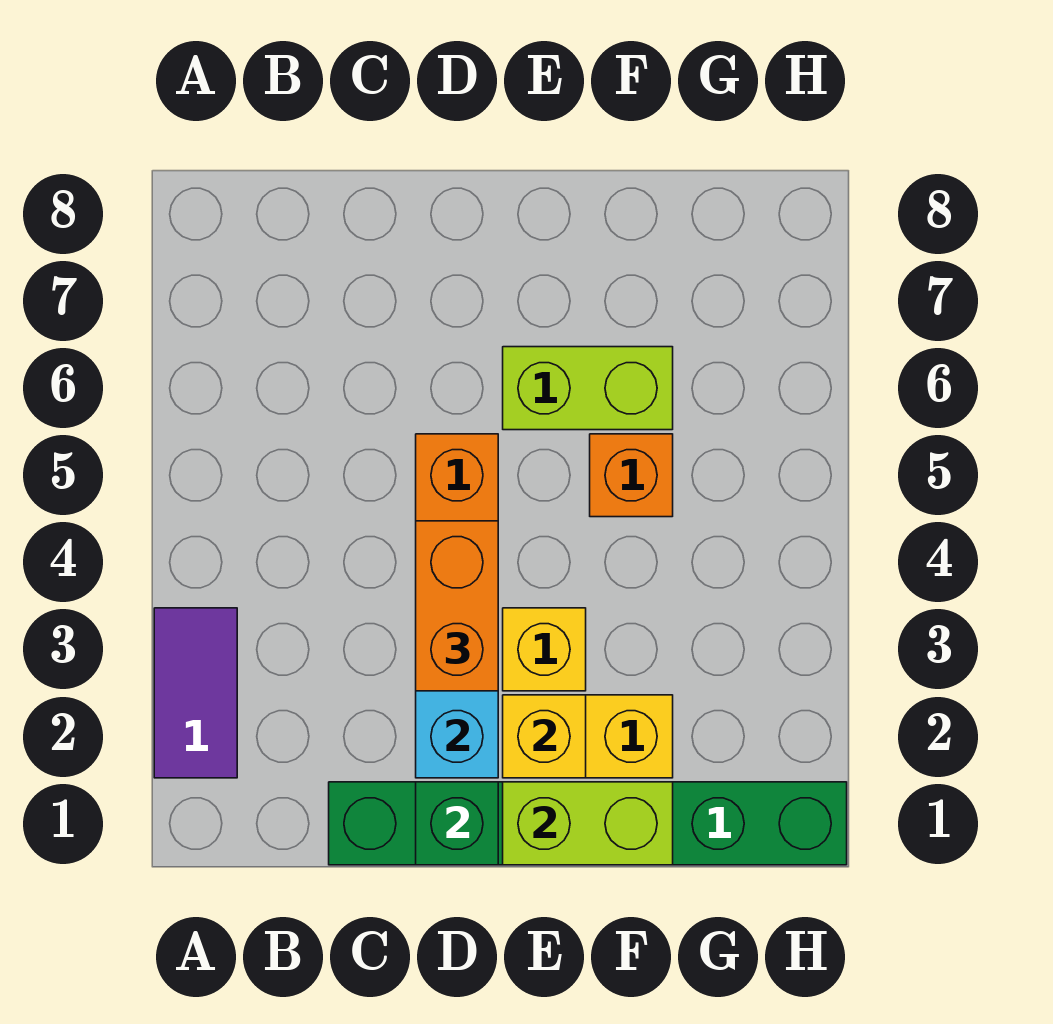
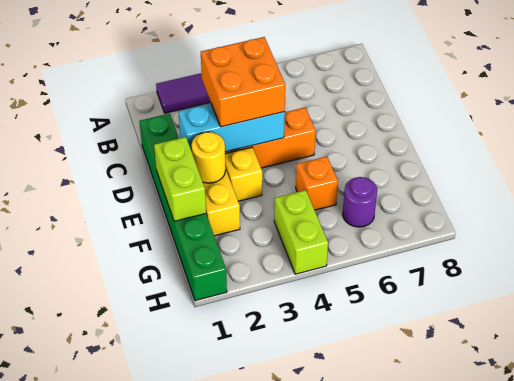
green brick D1 level 2 -> none
orange brick D3:D4 level 3 -> orange brick C3:D4 level 3
yellow brick E2 level 2 -> yellow round brick E2 level 2
lime brick E6:F6 level 1 -> lime brick G4:H4 level 1
none -> purple round brick G6 level 1

